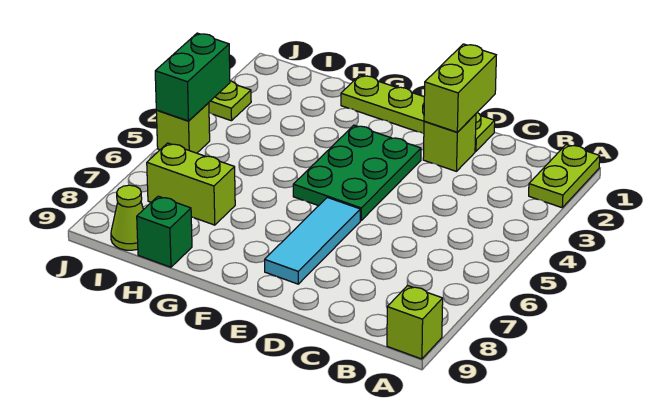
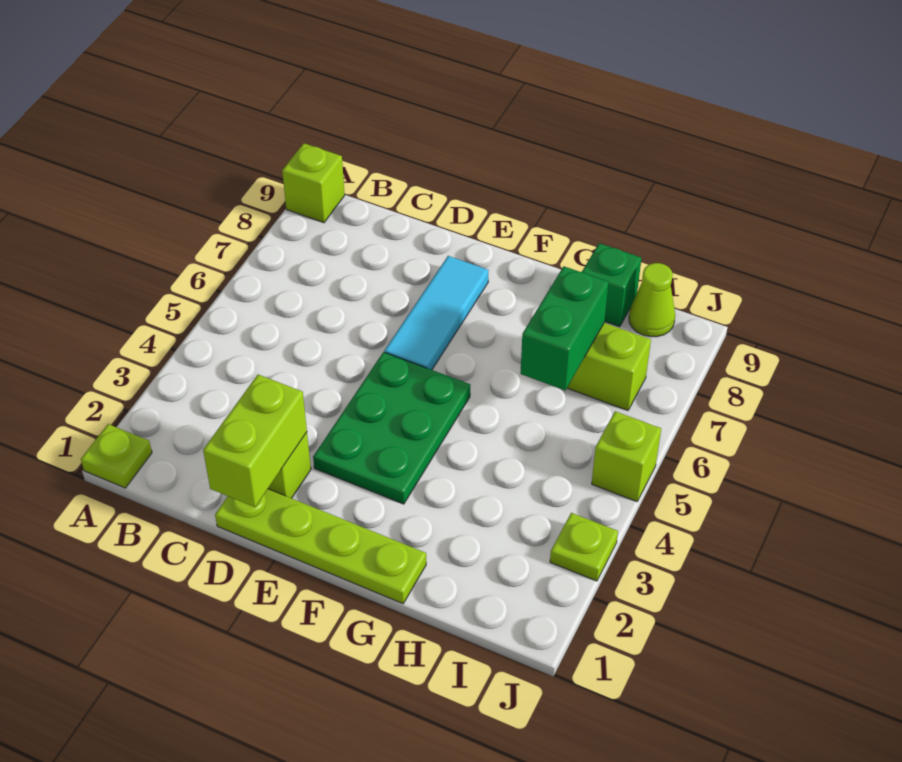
lime plate A1:A2 level 1 -> lime plate A1 level 1
green brick J4:J5 level 2 -> green brick H6:H7 level 2

